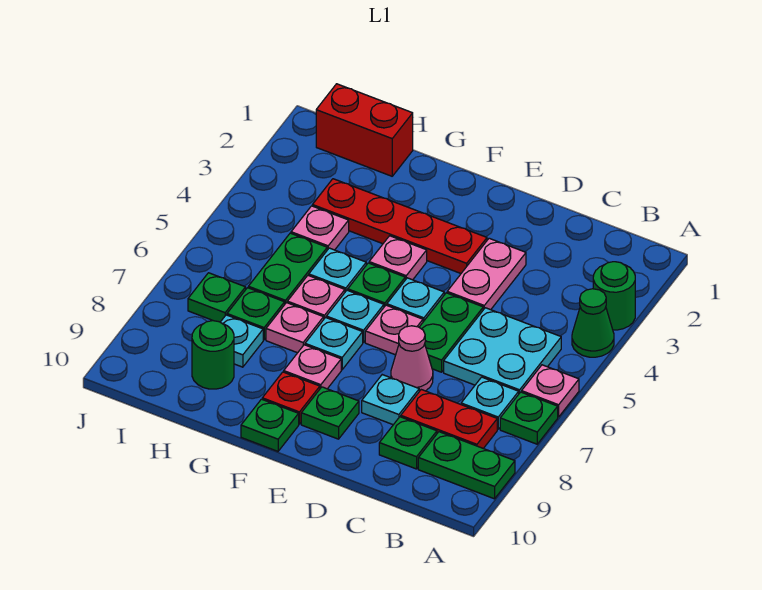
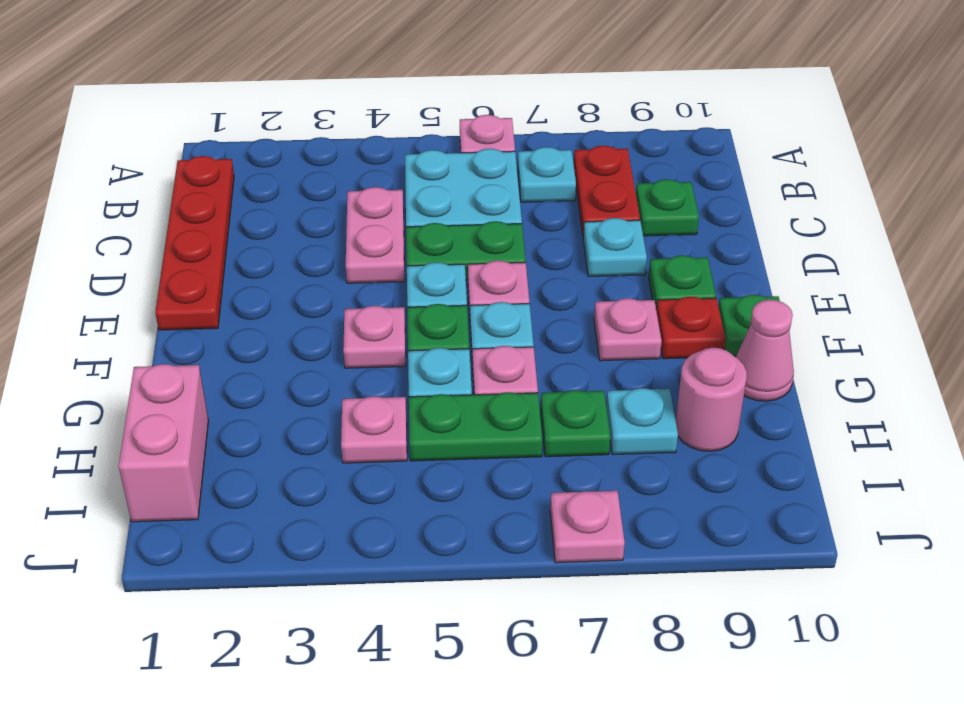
green round brick A3 level 1 -> none
green cone A4 level 1 -> none
green plate A7 level 1 -> none
green plate A9:B9 level 1 -> none
pink plate D3:D4 level 1 -> pink plate C4:D4 level 1
pink cone D7 level 1 -> pink cone G10 level 1
red plate E3:H3 level 1 -> red plate B1:E1 level 1
cyan plate F7 level 1 -> none
pink plate G7 level 1 -> pink plate J7 level 1
red brick H1:I1 level 1 -> pink brick H1:I1 level 1
green round brick H9 level 1 -> pink round brick H9 level 1
green plate I7 level 1 -> none

